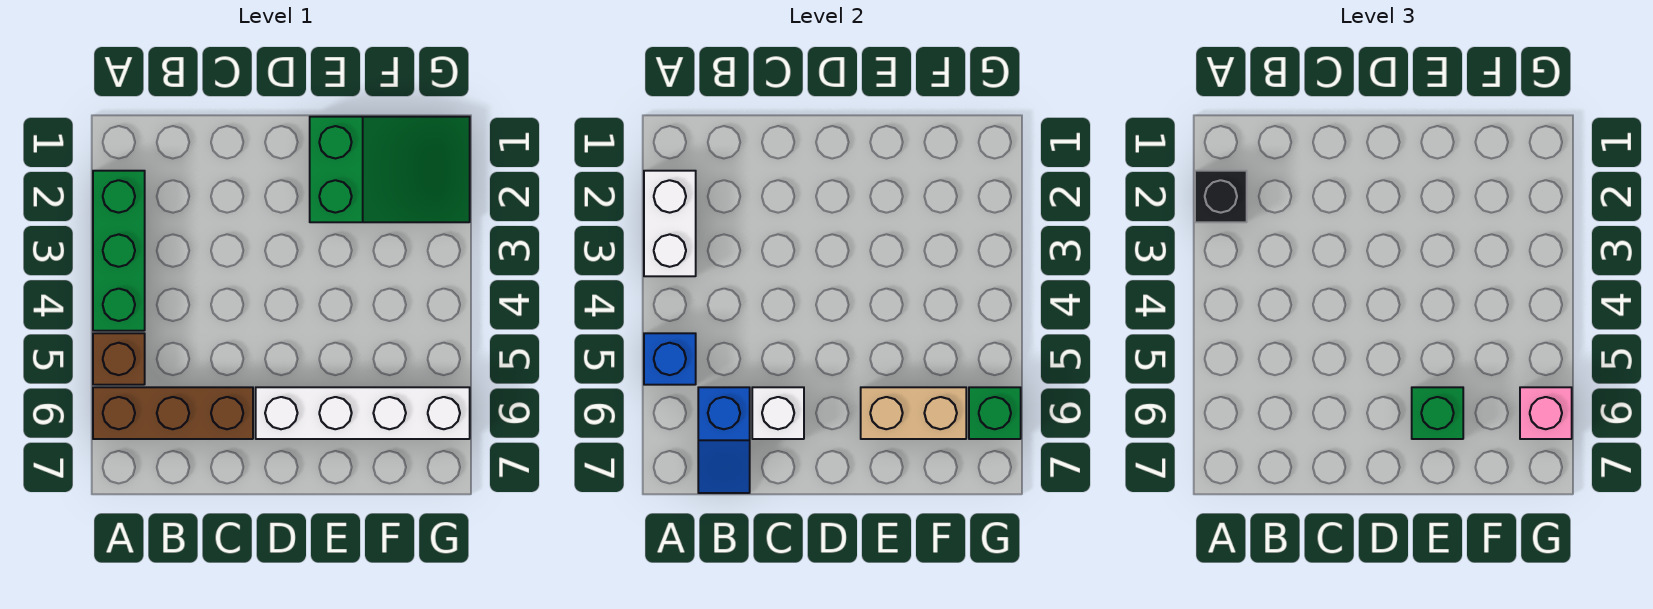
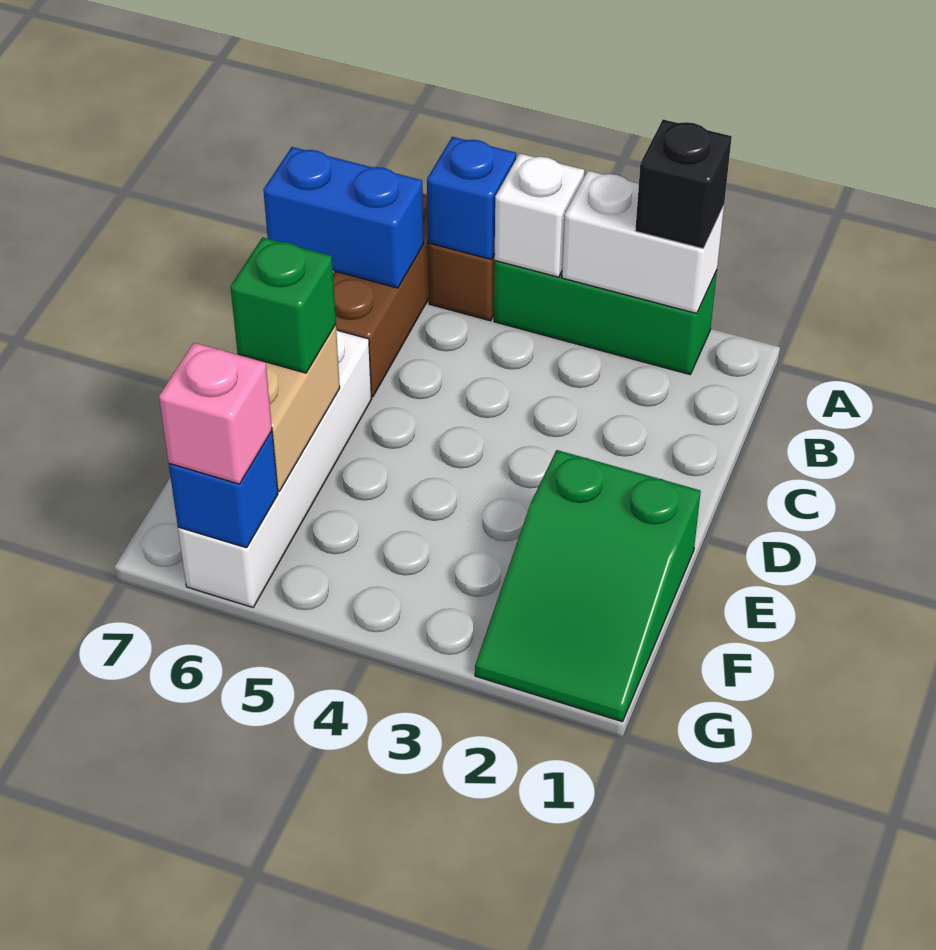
blue slope B6:B7 level 2 top 6 -> blue brick B6:B7 level 2
white brick C6 level 2 -> white brick A4 level 2
green brick G6 level 2 -> blue brick G6 level 2

